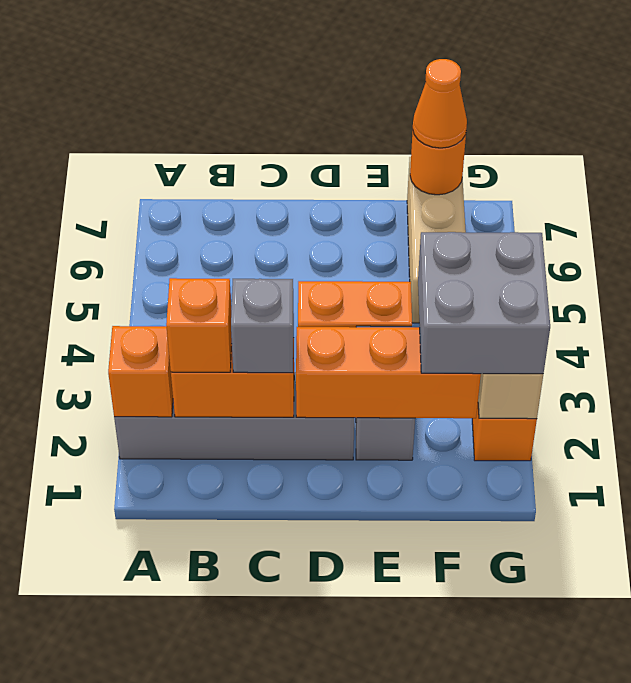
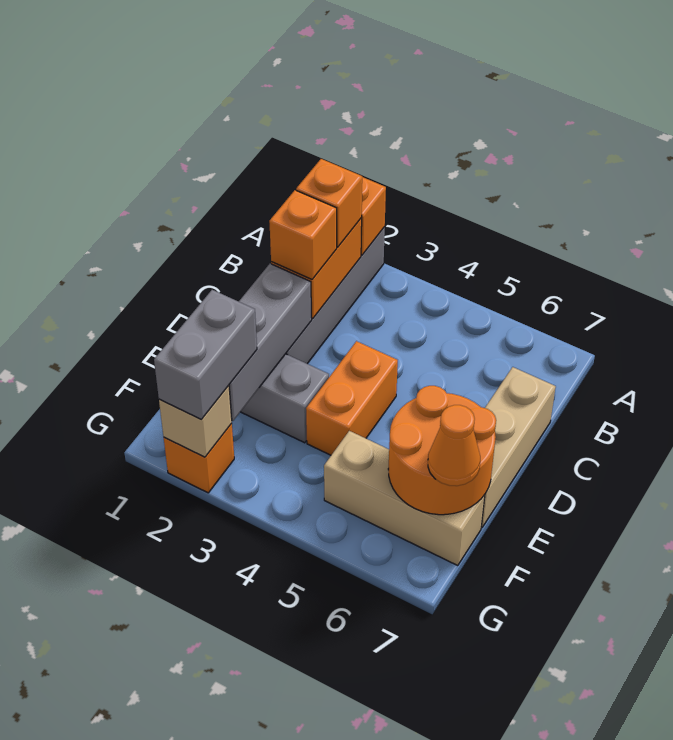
grey brick C2 level 3 -> orange brick C2 level 3
none -> tan brick C7:E7 level 1
orange brick D2:F2 level 2 -> grey brick D2:F2 level 2
grey brick F2:G3 level 3 -> grey brick F2:G2 level 3
orange round brick F7 level 2 -> orange round brick E6:F7 level 2

